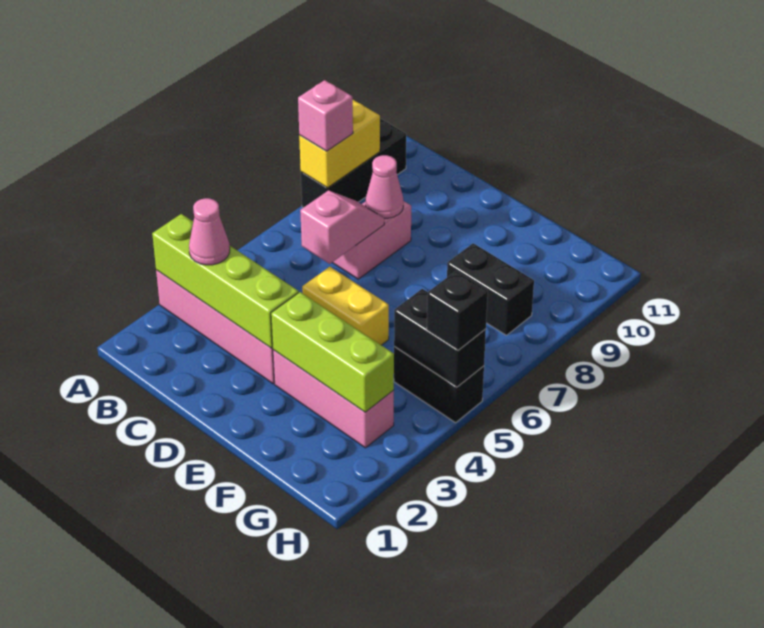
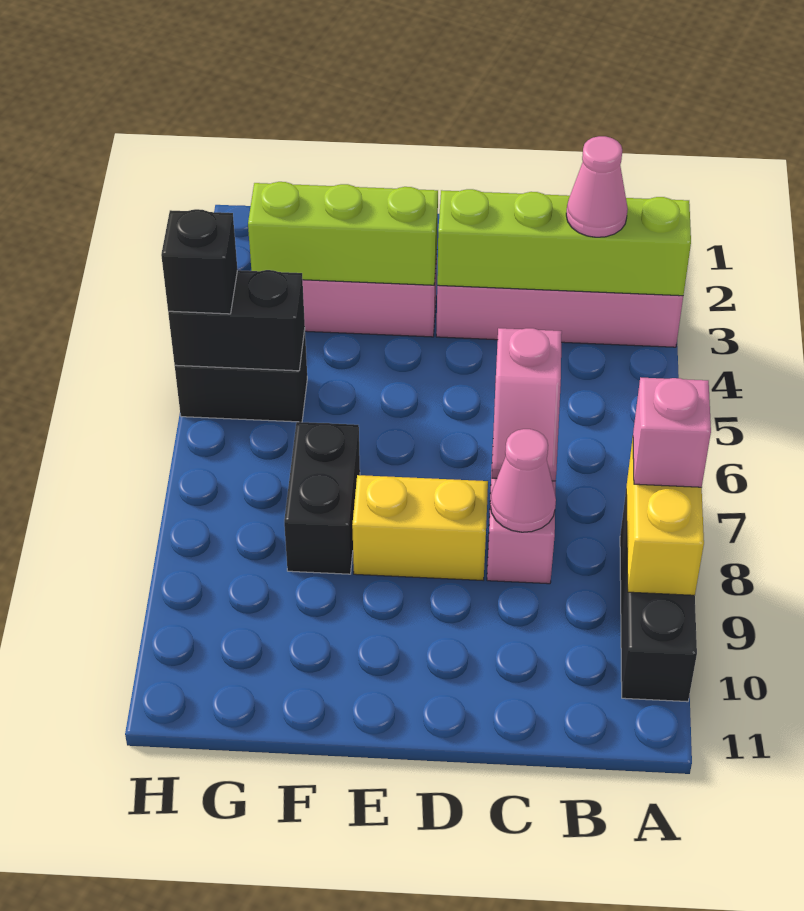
yellow brick D5:E5 level 1 -> yellow brick D8:E8 level 1
black brick F8:G8 level 1 -> black brick F7:F8 level 1

